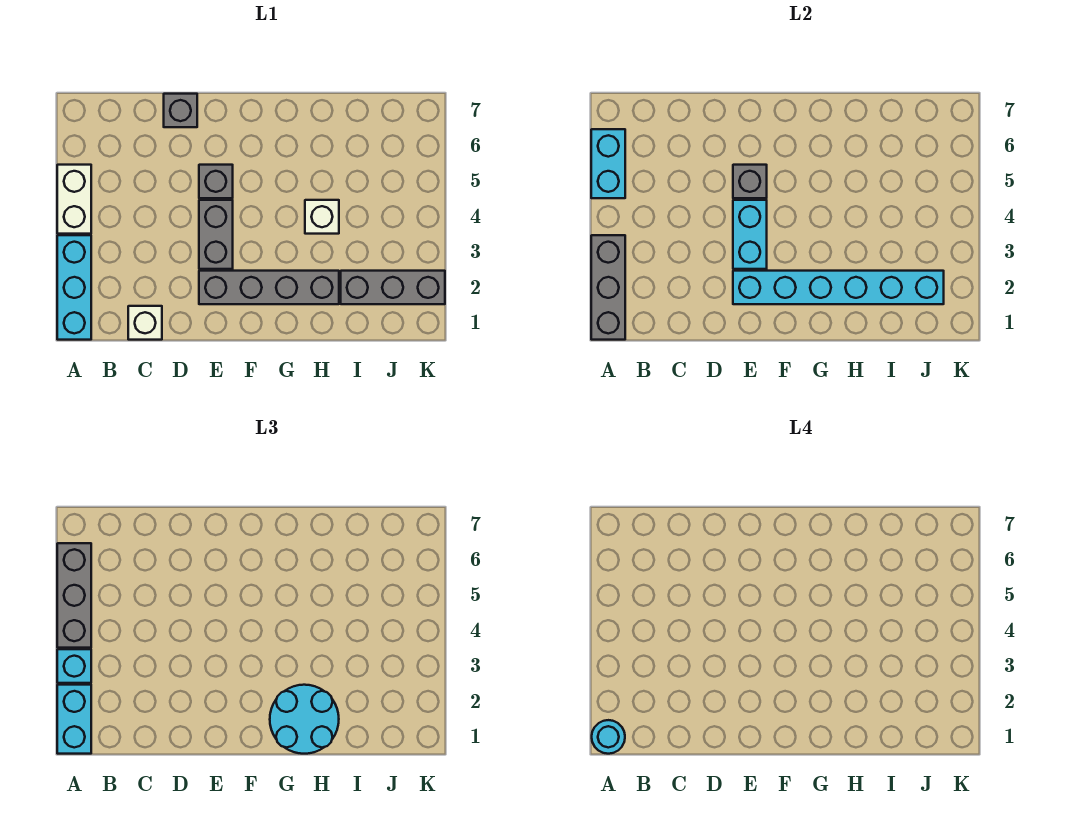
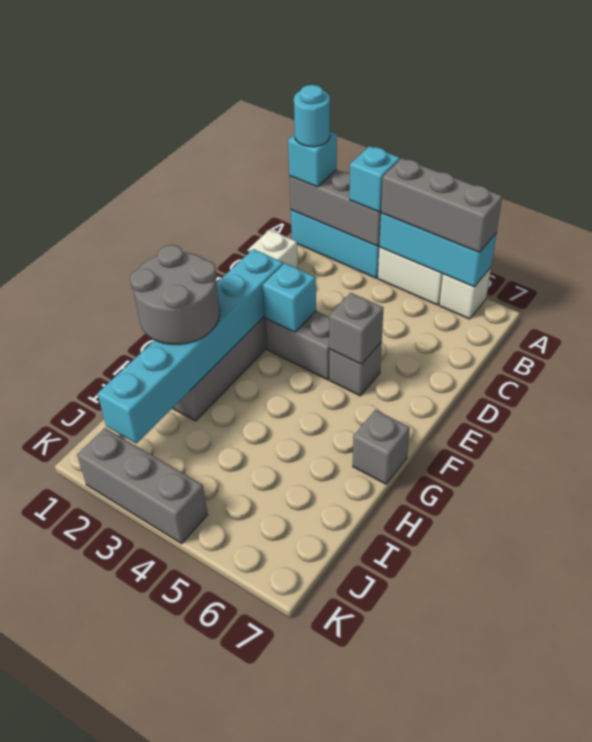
cyan brick A1:A2 level 3 -> cyan brick A1 level 3
cyan brick A5:A6 level 2 -> cyan brick A4:A6 level 2
grey brick D7 level 1 -> grey brick G7 level 1
cyan brick E3:E4 level 2 -> cyan brick E3 level 2
cyan round brick G1:H2 level 3 -> grey round brick G1:H2 level 3
white brick H4 level 1 -> white brick A6 level 1
grey brick I2:K2 level 1 -> grey brick K2:K4 level 1

